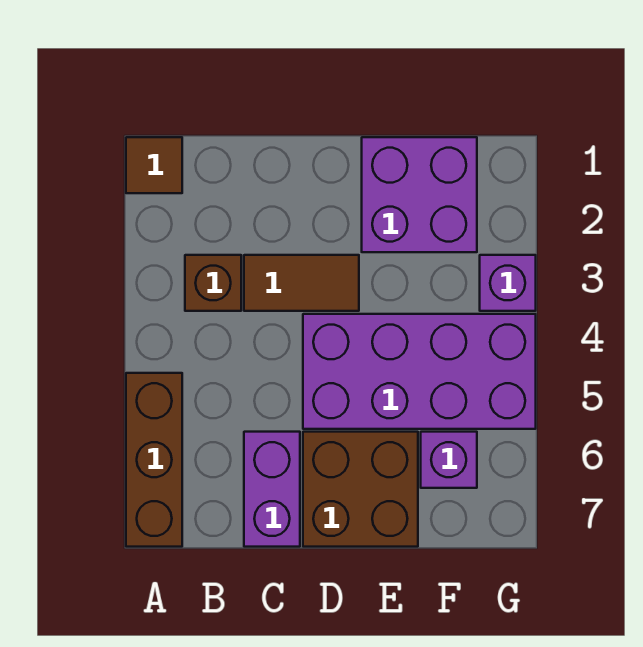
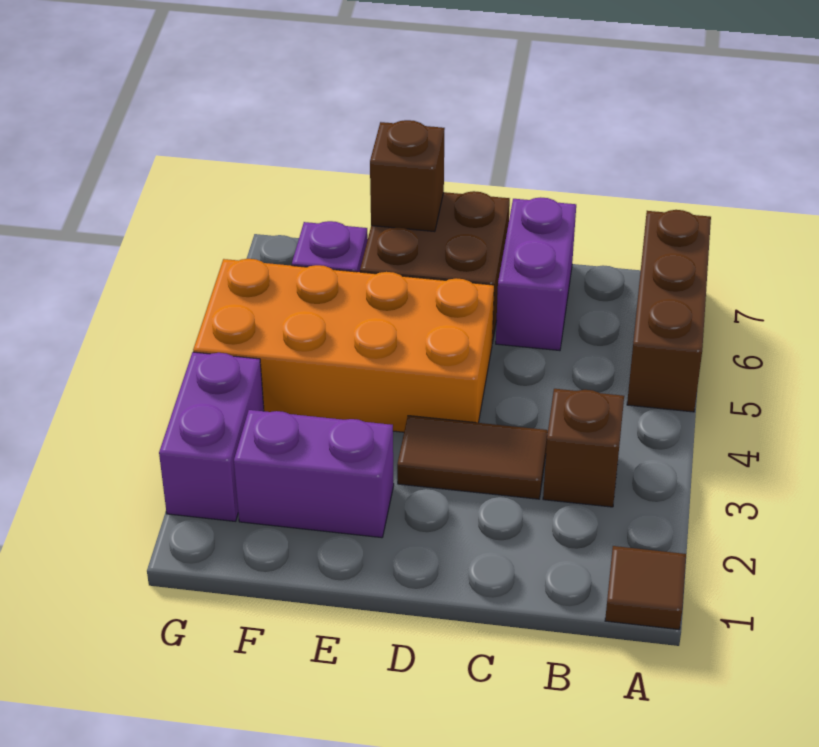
purple brick D4:G5 level 1 -> orange brick D4:G5 level 1
purple brick E1:F2 level 1 -> purple brick E2:F2 level 1
none -> brown brick E7 level 2
purple brick G3 level 1 -> purple brick G2:G3 level 1

